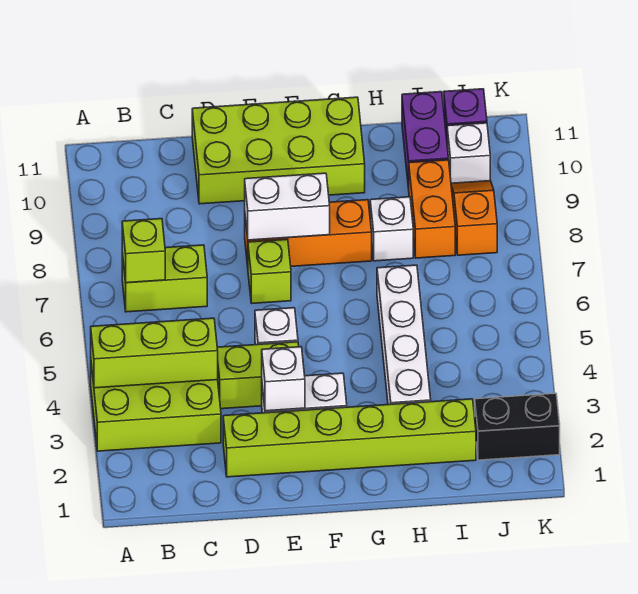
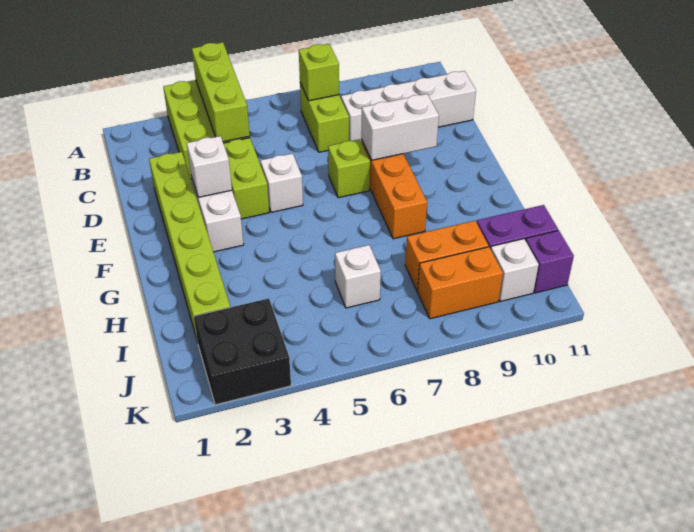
lime brick D10:G11 level 1 -> none
white brick E8:F8 level 2 -> white brick E8:E9 level 2
white brick H3:H6 level 1 -> white brick C8:C11 level 1
white brick H8 level 1 -> white brick I6 level 1
black brick J2:K2 level 1 -> black brick J2:K3 level 1
orange slope J8:J9 level 1 top 8 -> orange brick J8:J9 level 1

